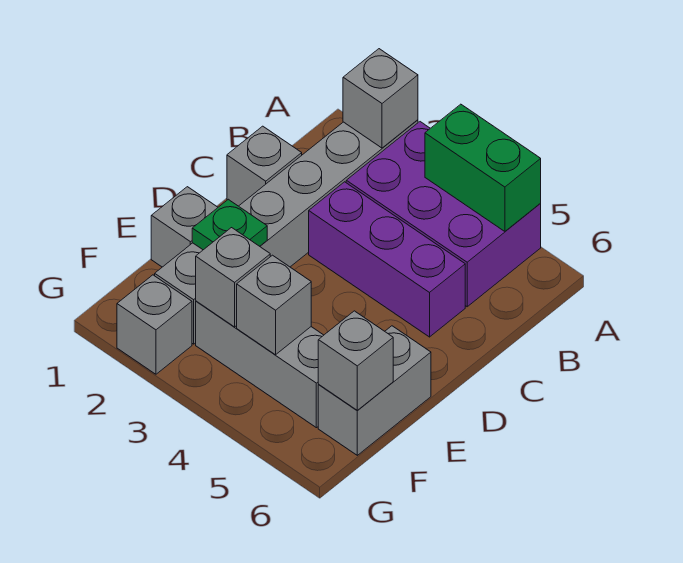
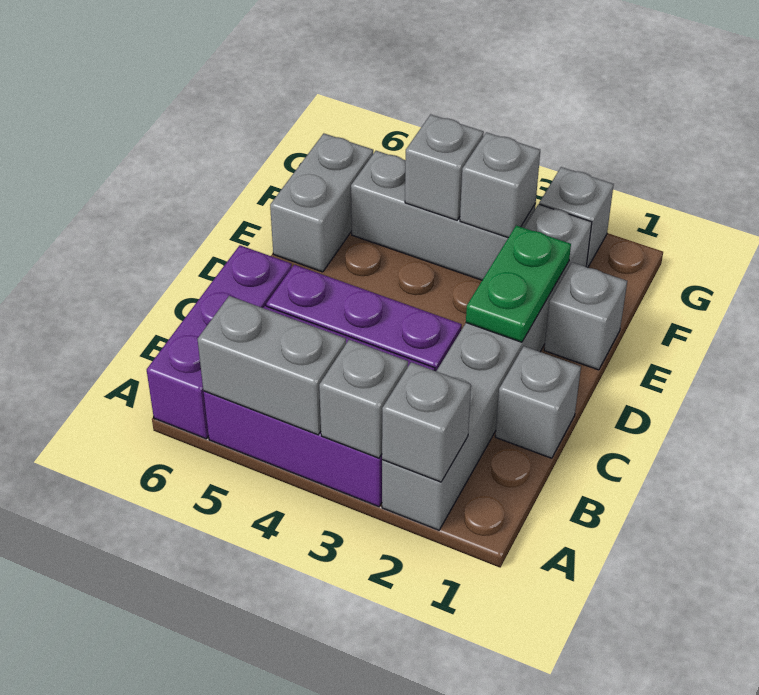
green brick A4:A5 level 2 -> grey brick A4:A5 level 2
none -> purple brick A6:C6 level 1
green plate E2 level 2 -> green plate D2:E2 level 2
grey brick F6 level 2 -> grey brick A3 level 2

